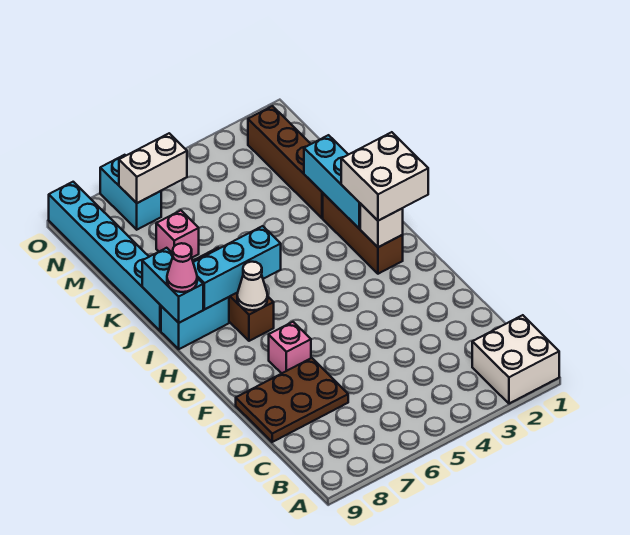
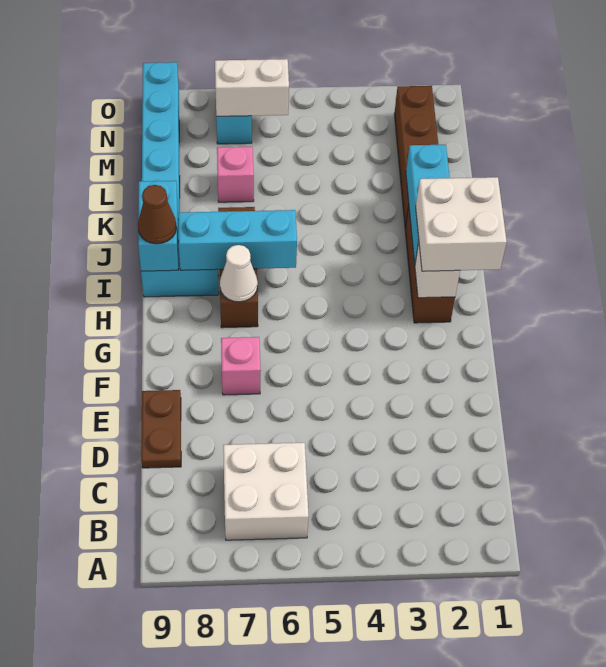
white brick A1:B2 level 1 -> white brick B6:C7 level 1
brown plate D7:E9 level 1 -> brown plate D9:E9 level 1
pink cone I9 level 3 -> brown cone I9 level 3

